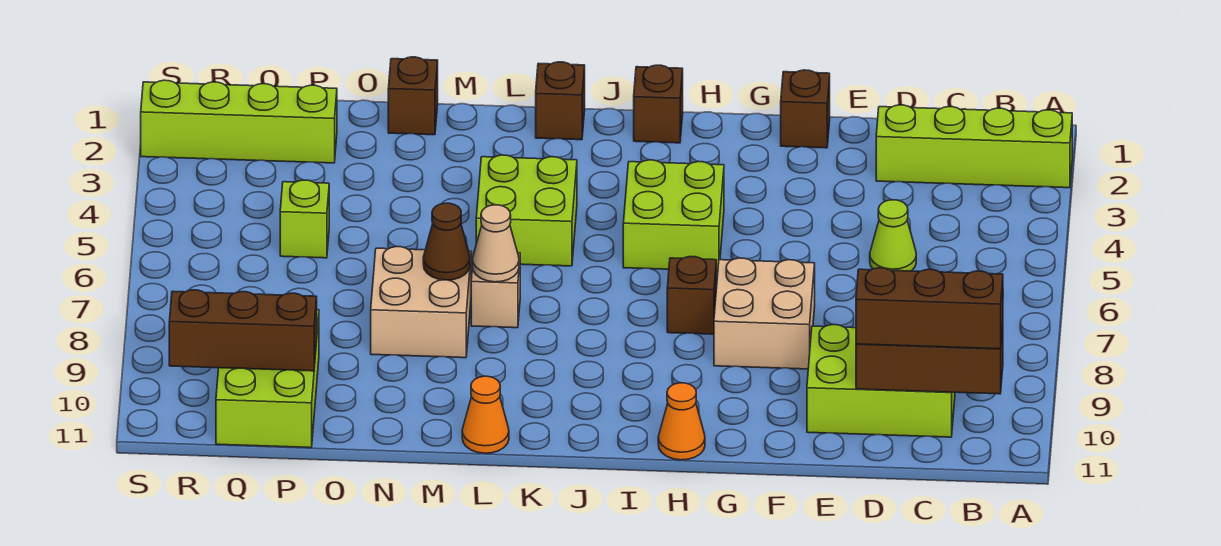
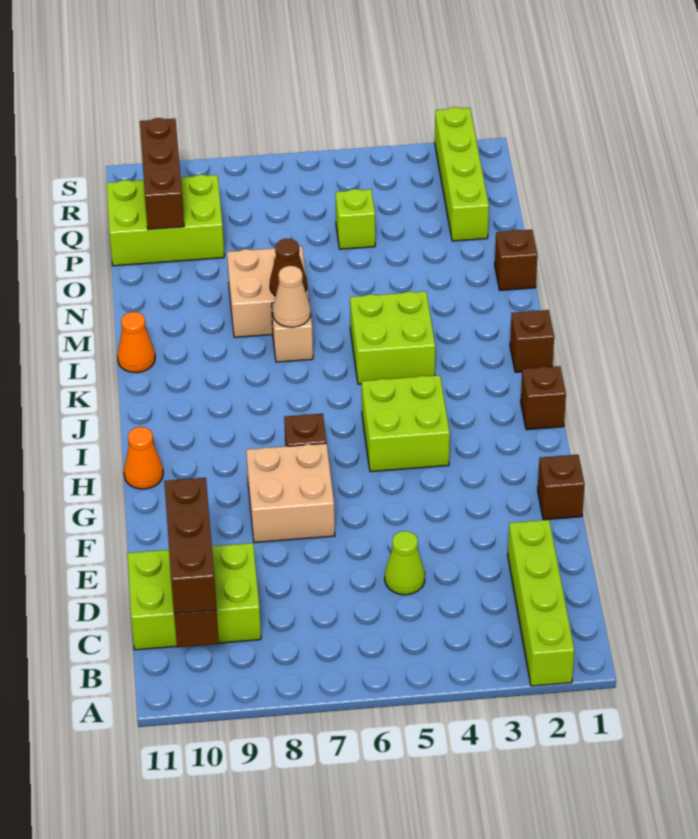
lime brick C9:E10 level 1 -> lime brick C9:D11 level 1

